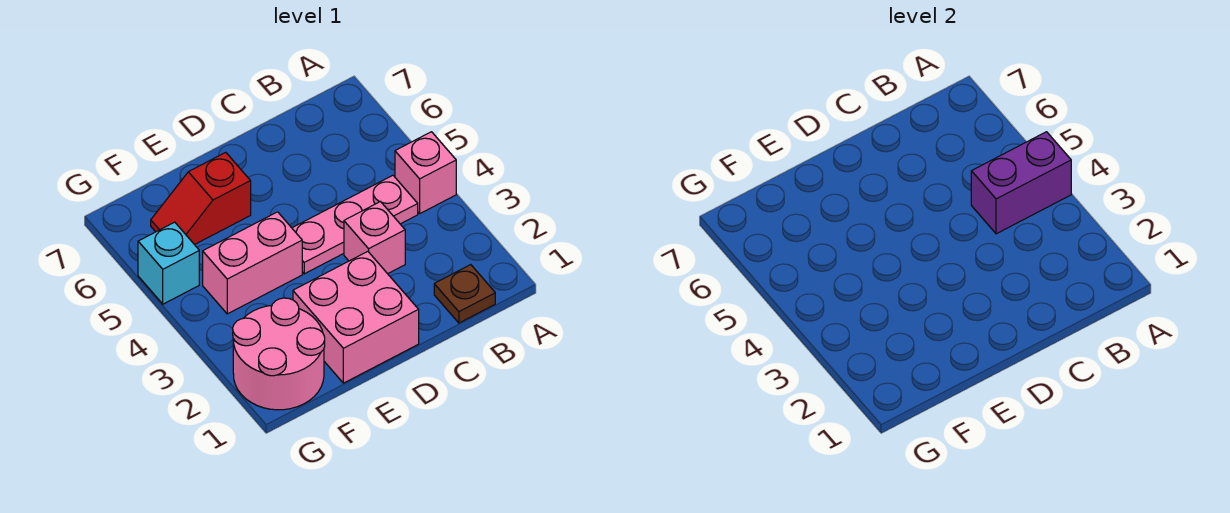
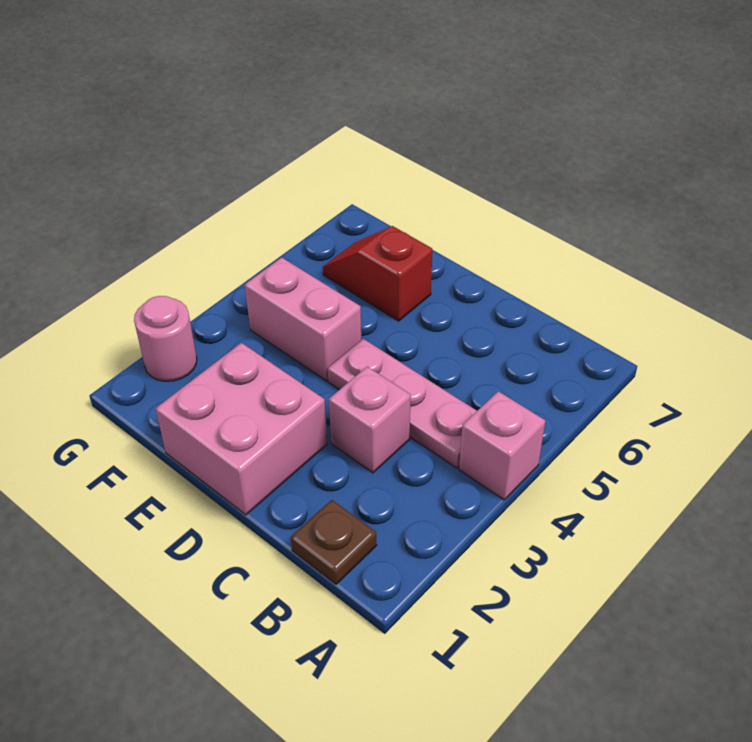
purple brick A4:B4 level 2 -> none
pink round brick F1:G2 level 1 -> pink round brick G2 level 1
cyan brick G5 level 1 -> none

